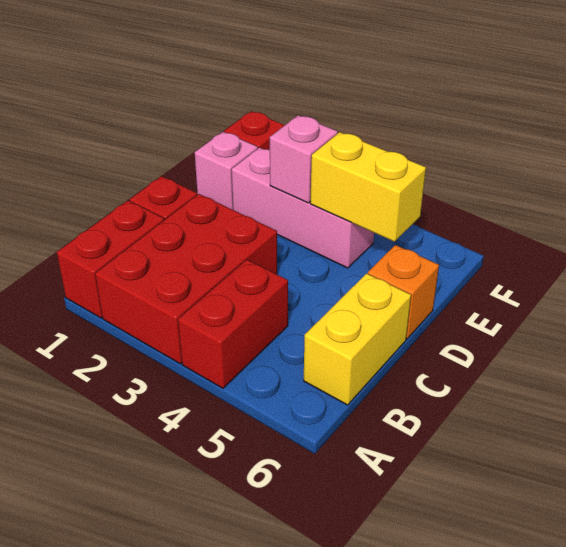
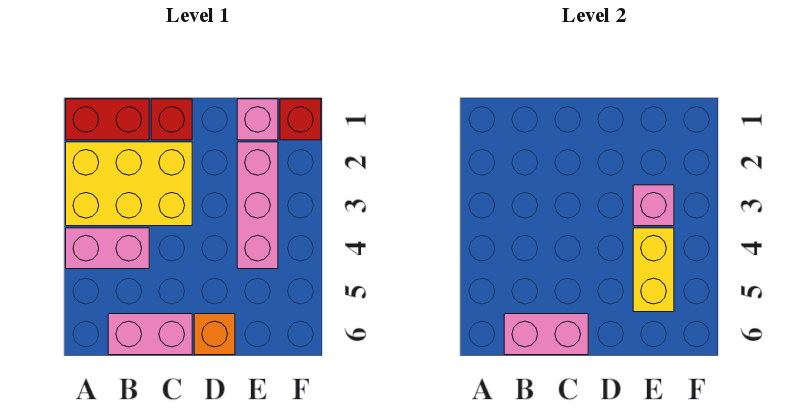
red brick A2:C3 level 1 -> yellow brick A2:C3 level 1
red brick A4:B4 level 1 -> pink brick A4:B4 level 1
yellow brick B6:C6 level 1 -> pink brick B6:C6 level 1
none -> pink brick B6:C6 level 2

